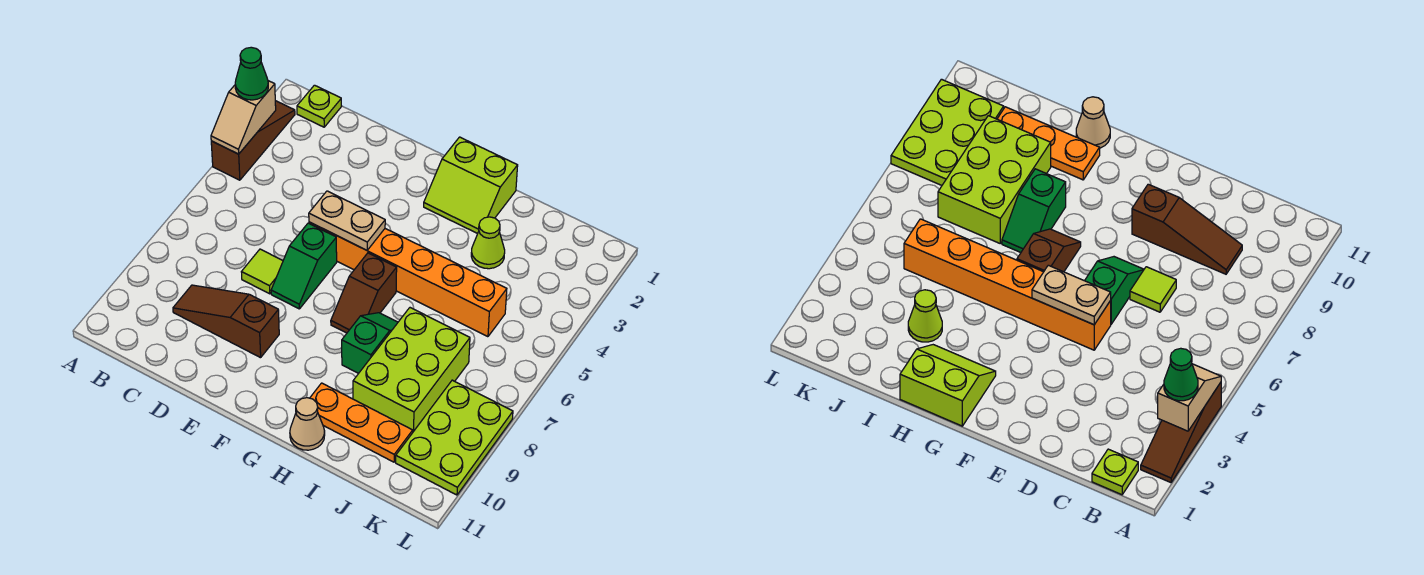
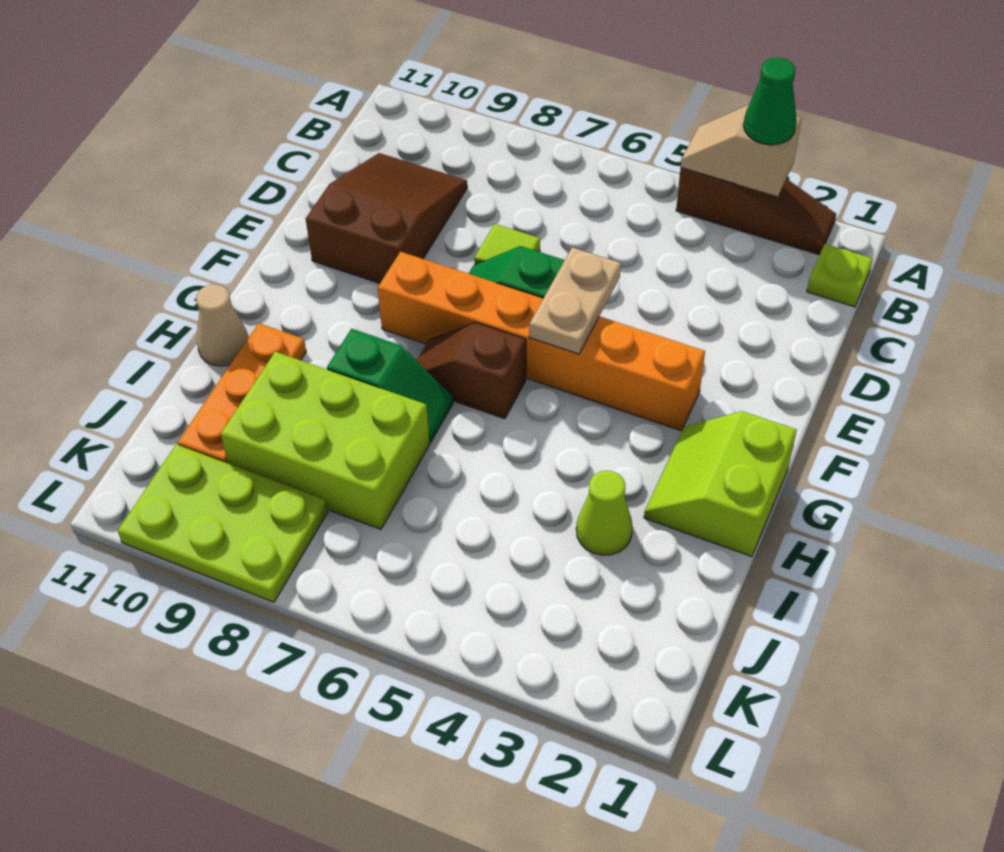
brown slope C9:E9 level 1 top E -> brown slope C9:E10 level 1 top E
orange brick E5:J5 level 1 -> orange brick F3:F8 level 1

